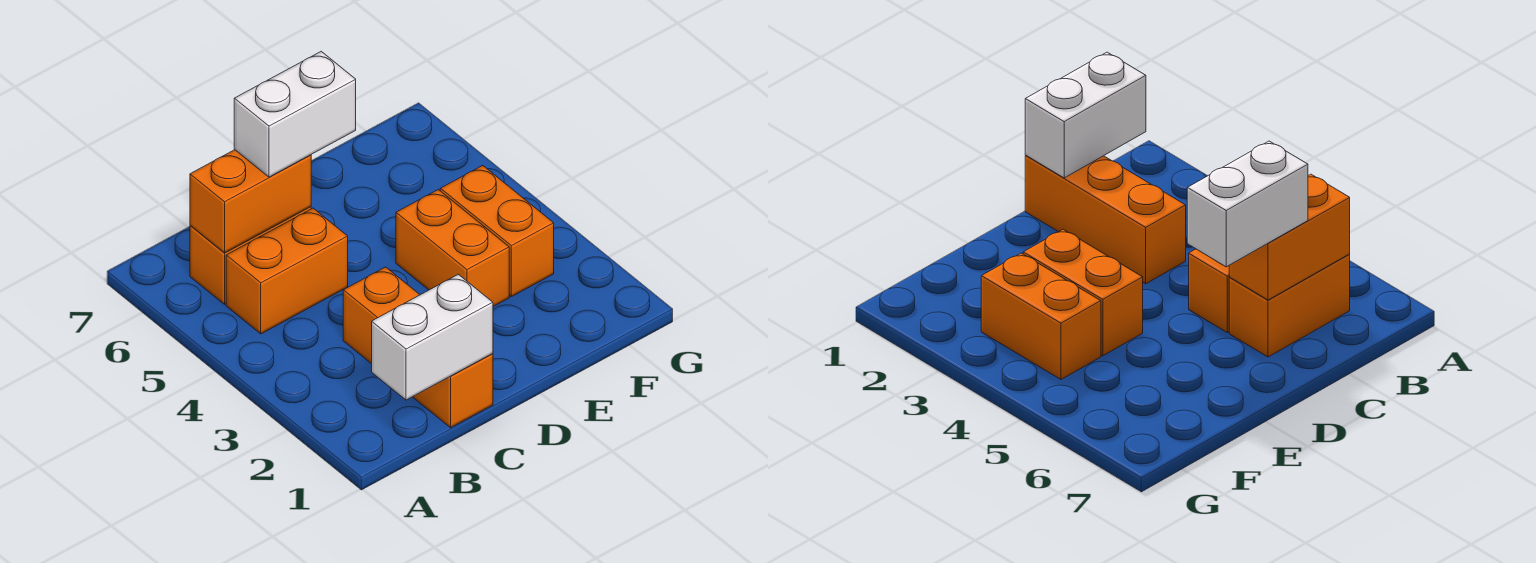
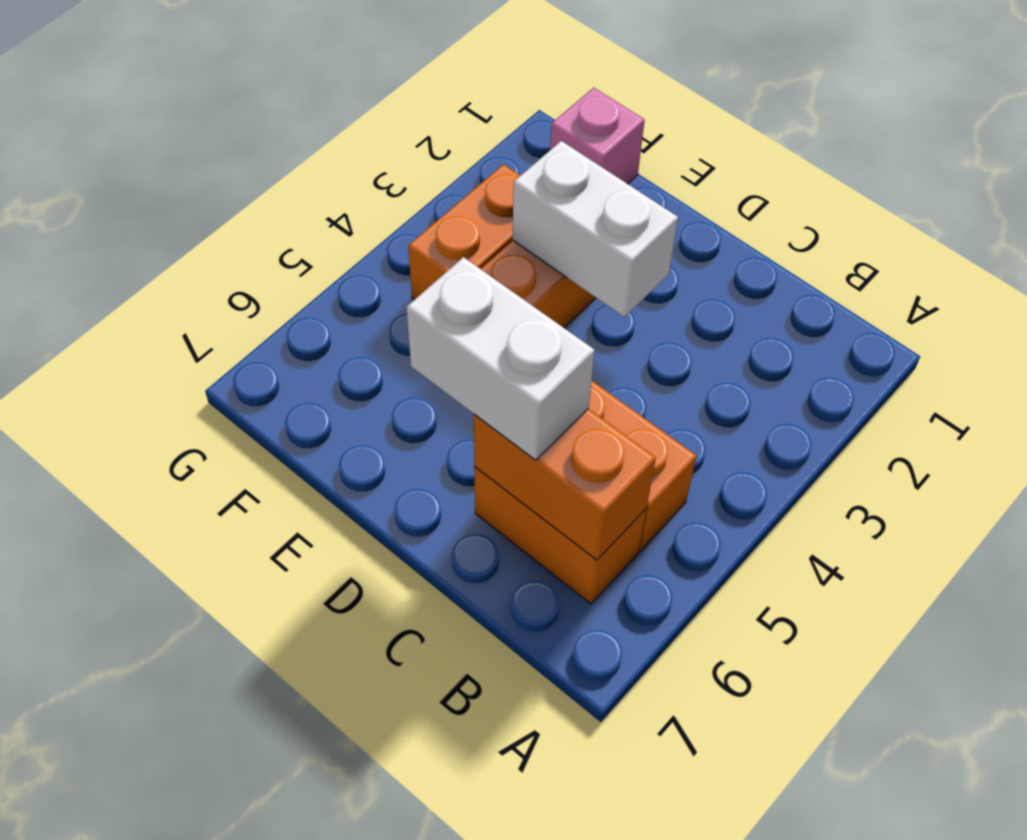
white brick B1:C1 level 2 -> white brick D3:E3 level 2
orange brick C1:C3 level 1 -> none
none -> pink brick F1 level 1

